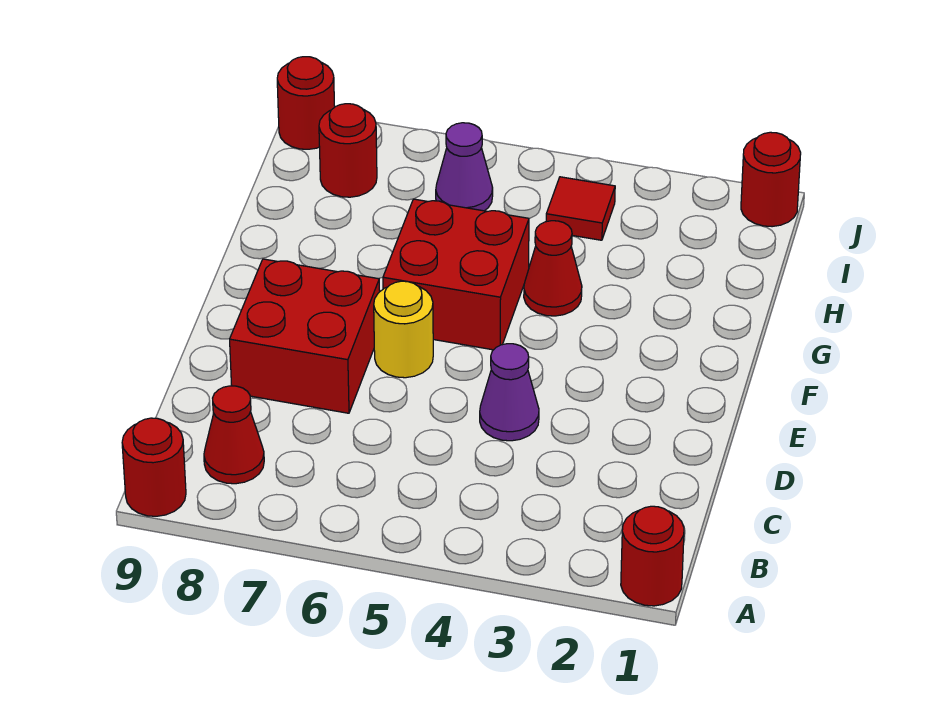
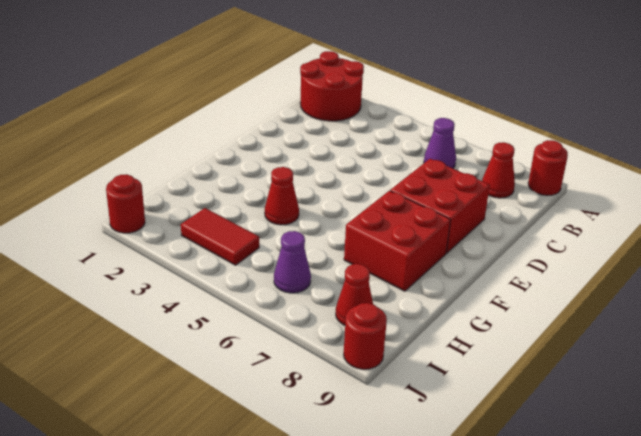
red round brick A1 level 1 -> red round brick A1:B2 level 1
purple cone D4 level 1 -> purple cone B6 level 1
yellow round brick E6 level 1 -> none
red brick F5:G6 level 1 -> red brick F7:G8 level 1
red tile I4 level 1 -> red tile I3:I4 level 1
red round brick I8 level 1 -> red cone I8 level 1

